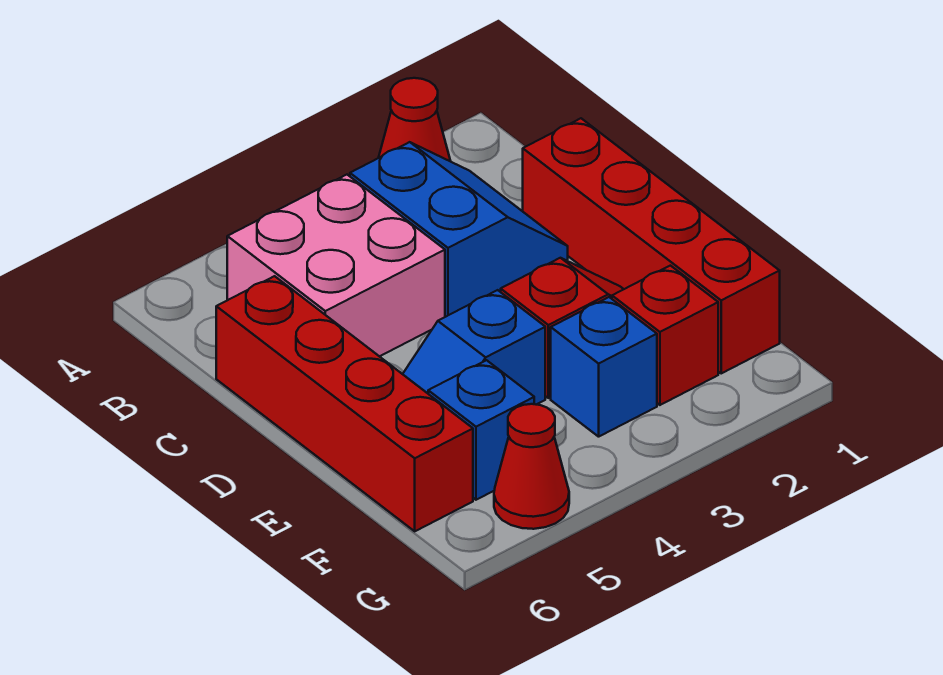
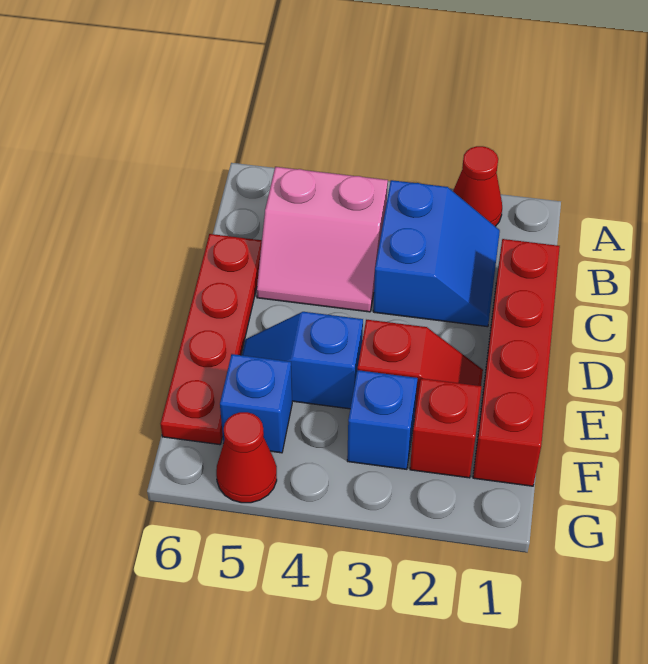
pink brick B4:C5 level 1 -> pink slope B4:C5 level 1 top B
red brick C6:F6 level 1 -> red plate C6:F6 level 1

